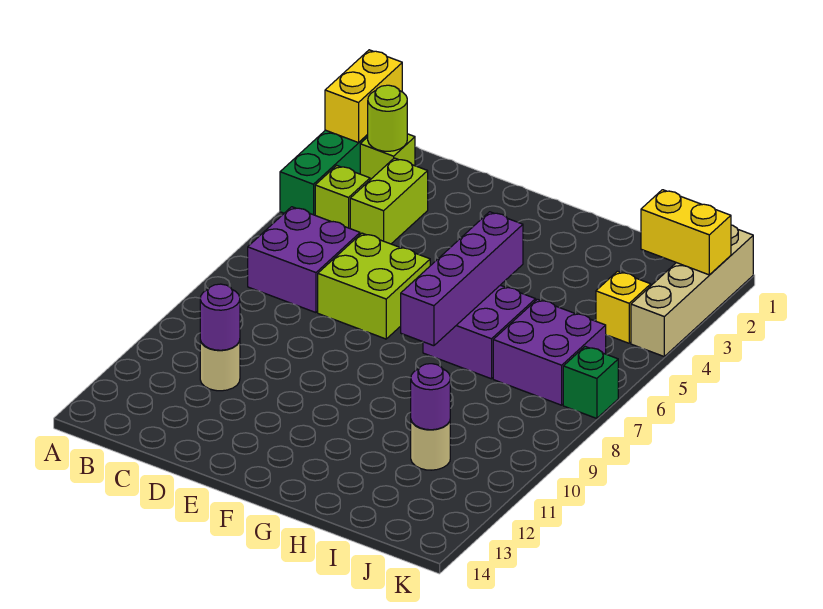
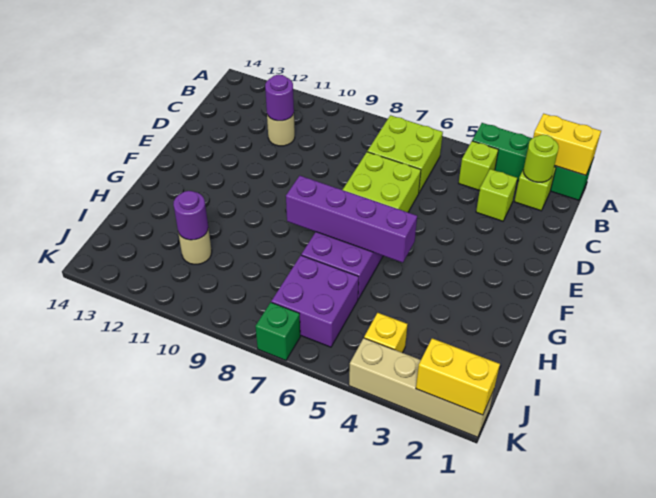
purple brick B6:C7 level 1 -> lime brick B6:C7 level 1
lime brick C3:C4 level 1 -> lime brick C3 level 1
yellow brick J2:K2 level 2 -> yellow brick K1:K2 level 2

